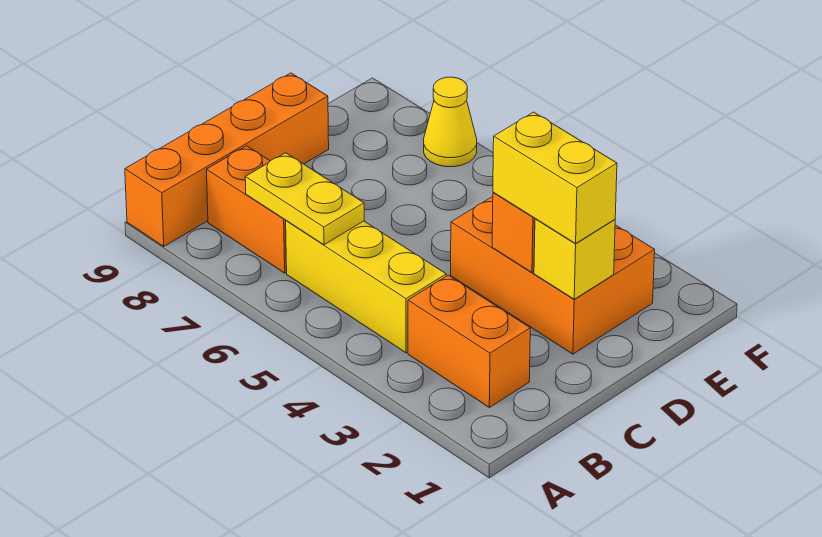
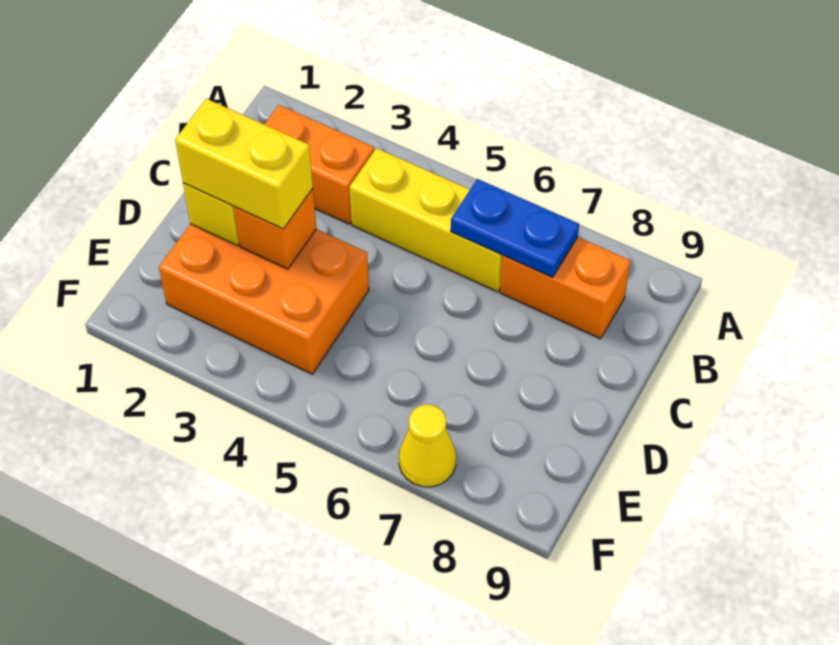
orange brick A9:D9 level 1 -> none
yellow plate B6:B7 level 2 -> blue plate B6:B7 level 2

